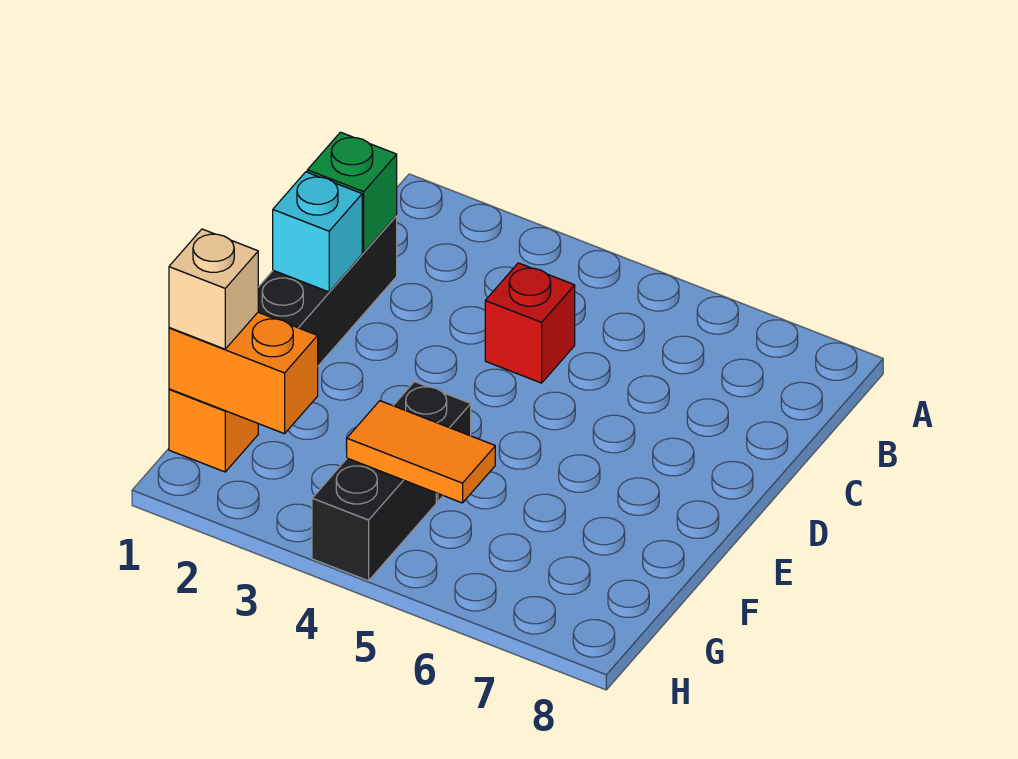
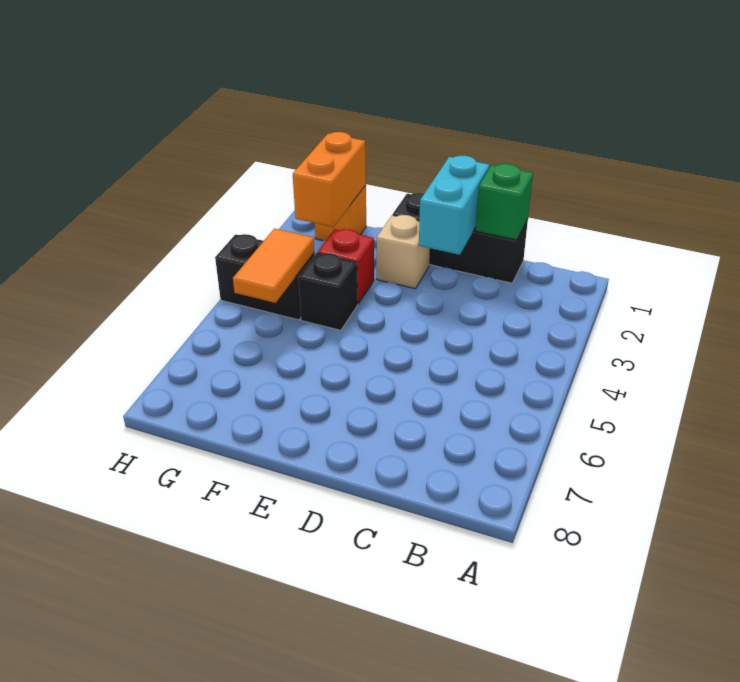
red brick C4 level 1 -> red brick F3 level 1
cyan brick D1 level 2 -> cyan brick D1:D2 level 2
tan brick G1 level 3 -> tan brick E2 level 1

